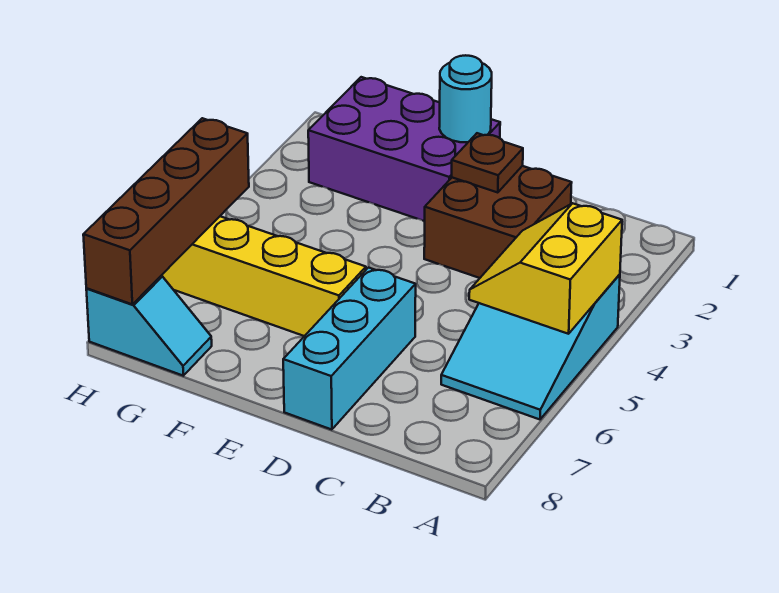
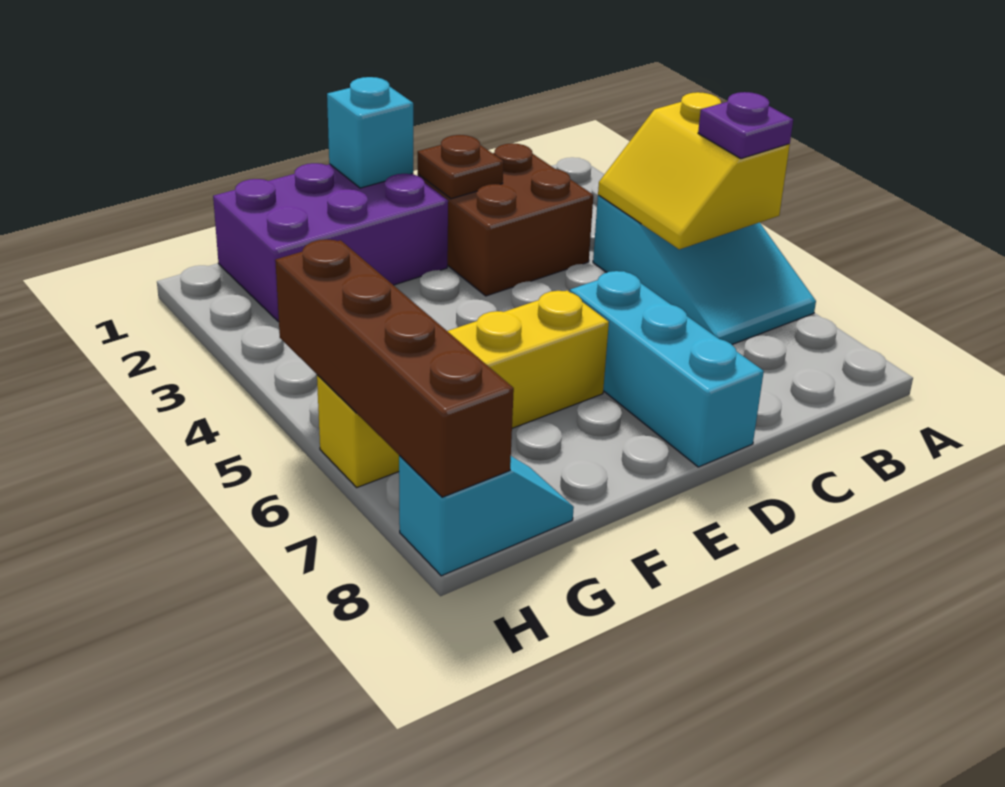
none -> purple plate A5 level 3
cyan round brick E1 level 2 -> cyan brick E1 level 2

